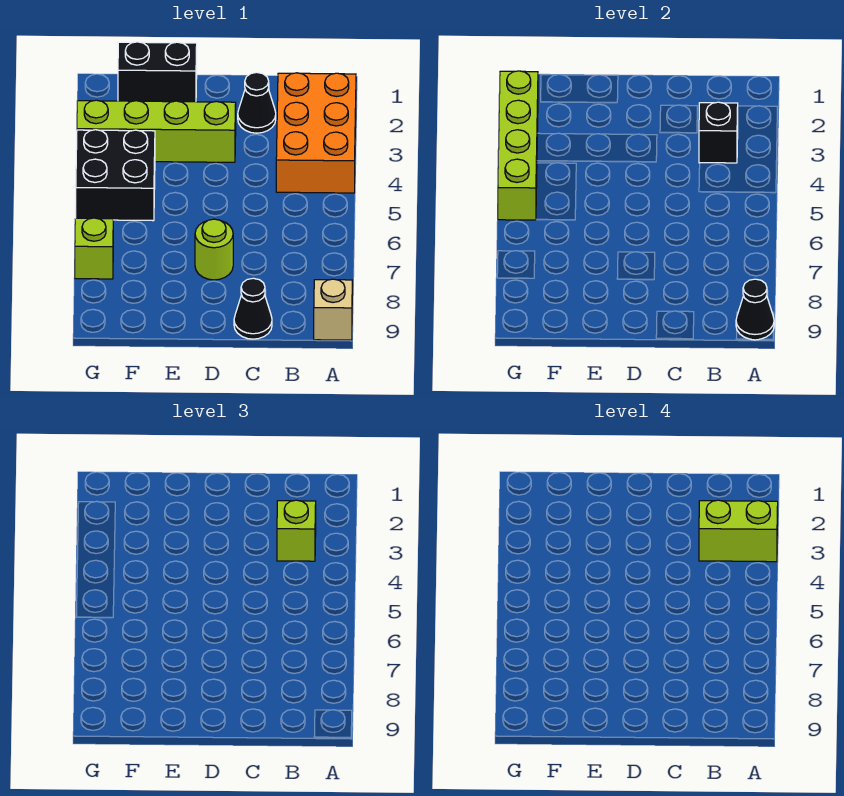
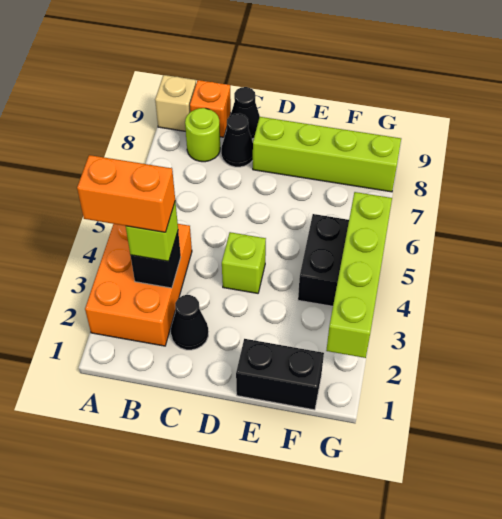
lime brick A3:B3 level 4 -> orange brick A3:B3 level 4
black cone A9 level 2 -> black cone C8 level 1
none -> orange brick B9 level 1
lime brick D3:G3 level 1 -> lime brick D8:G8 level 1
lime round brick D7 level 1 -> lime round brick B8 level 1
lime brick G7 level 1 -> lime brick D4 level 1

